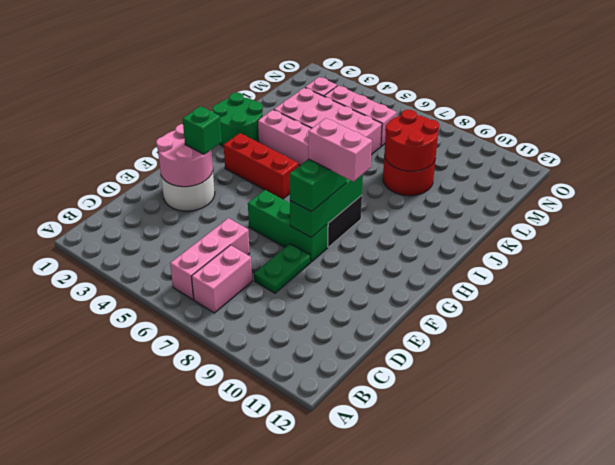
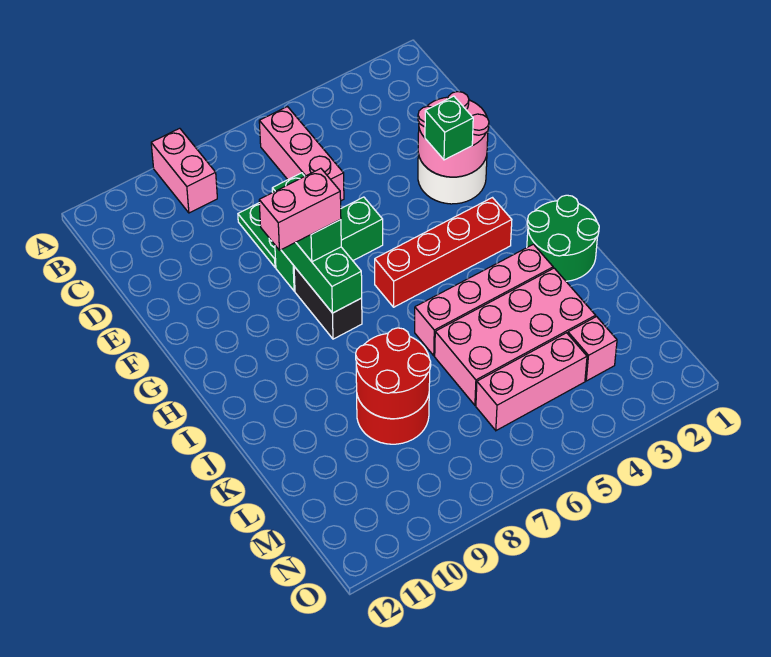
pink brick B7:C7 level 1 -> pink brick A9:B9 level 1
red brick H3:H5 level 1 -> red brick H3:H6 level 1

